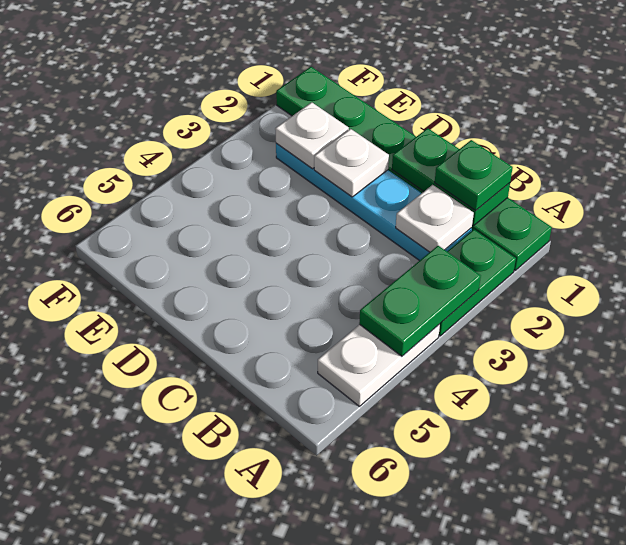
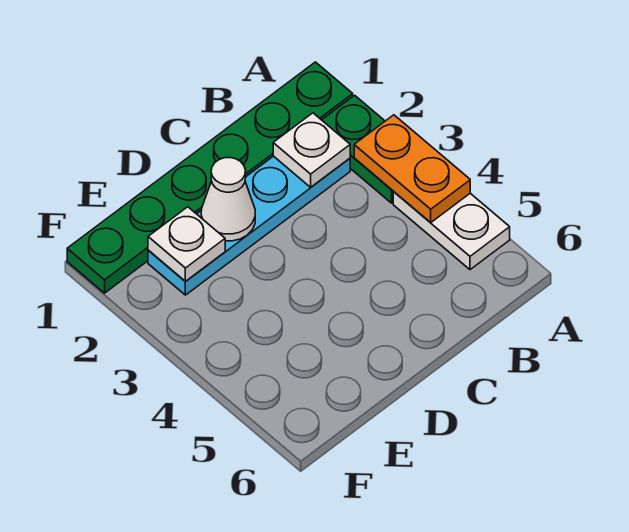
green plate A3:A4 level 2 -> orange plate A3:A4 level 2
green plate B1:C1 level 2 -> none
green plate B1 level 3 -> none
white plate D2 level 2 -> white cone D2 level 2

